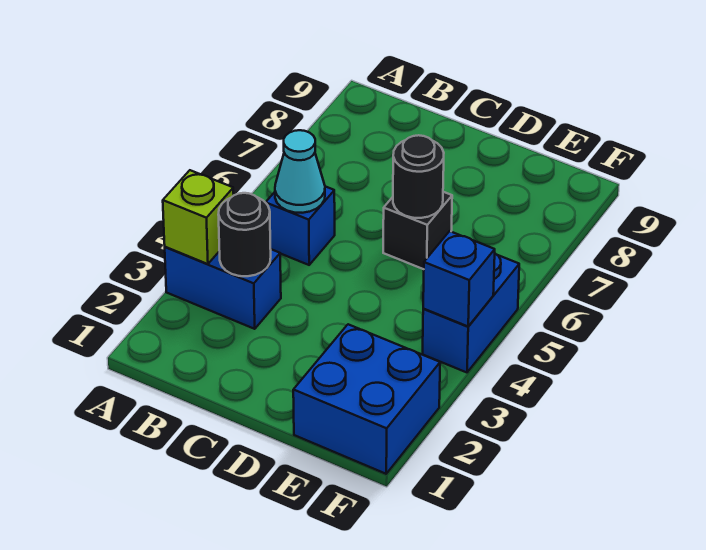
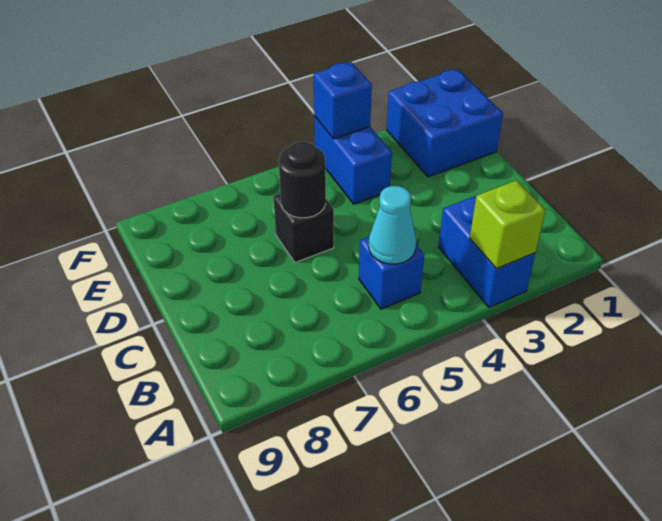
black round brick B3 level 2 -> none
blue brick F4:F5 level 1 -> blue brick E4:F4 level 1

